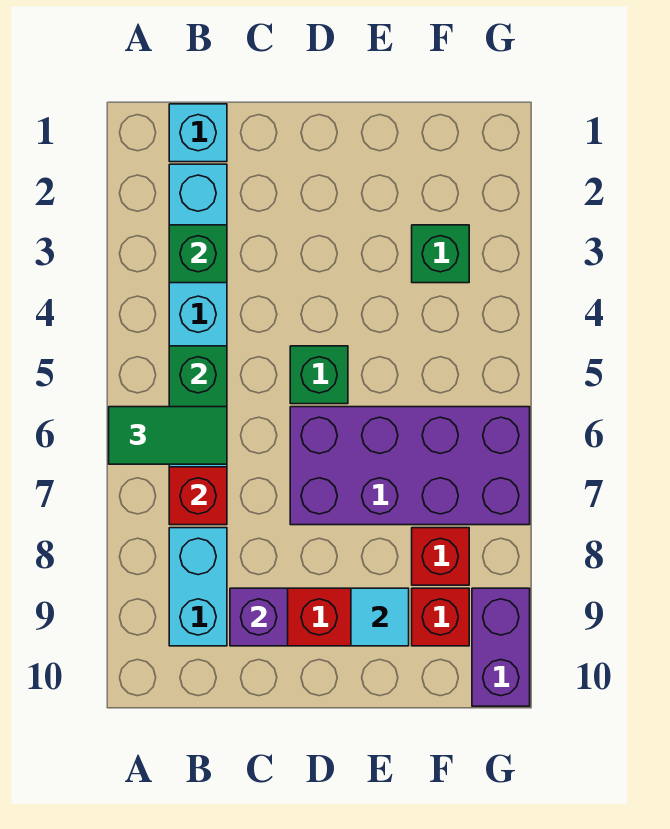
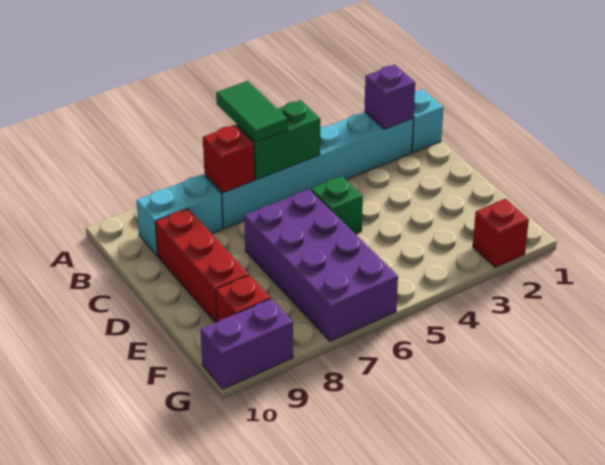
green brick B3 level 2 -> none
purple brick C9 level 2 -> purple brick B2 level 2
cyan tile E9 level 2 -> none
green brick F3 level 1 -> none
red brick F8 level 1 -> red brick G2 level 1

